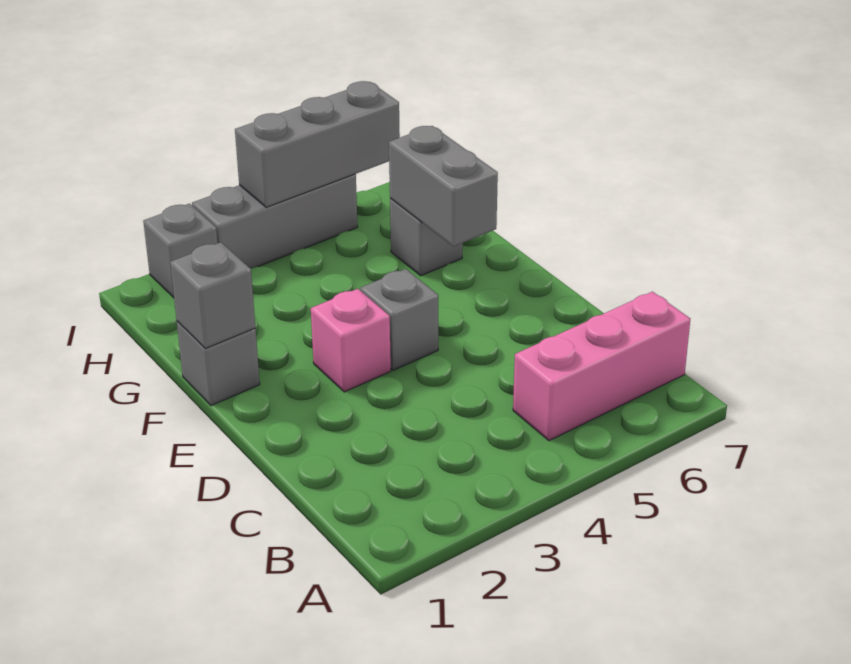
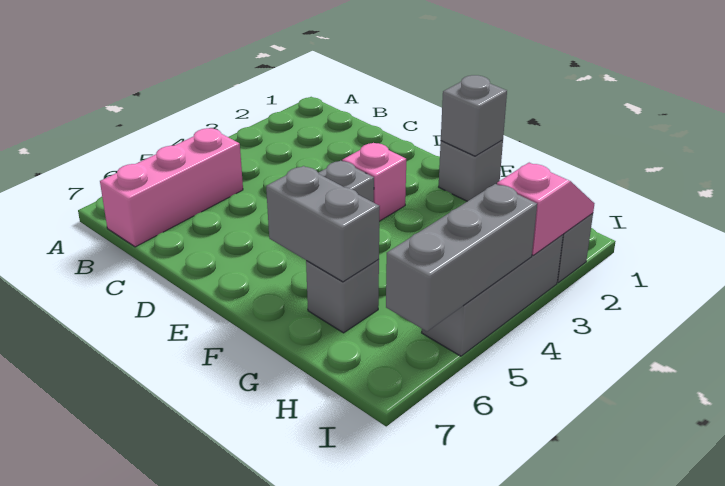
none -> pink slope I2:I3 level 2 top 3

